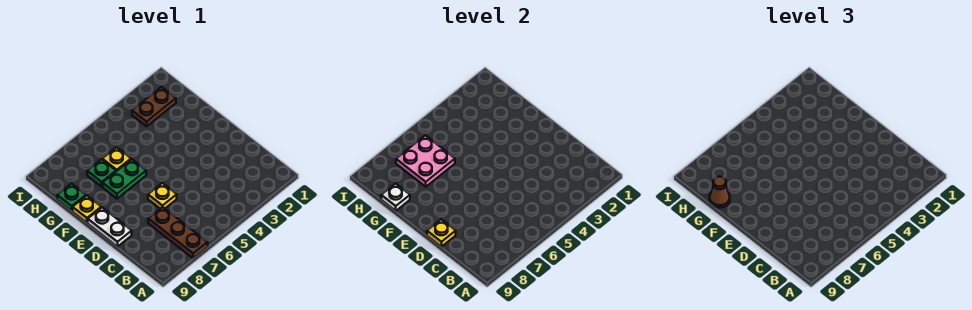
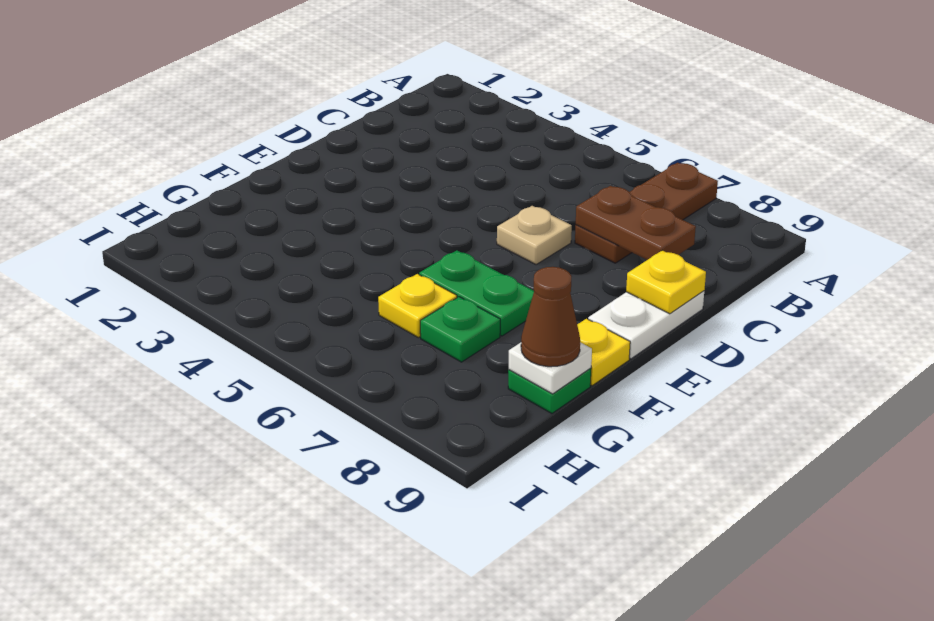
yellow plate D6 level 1 -> tan plate D6 level 1
pink plate G6:H7 level 2 -> none
brown plate H2:H3 level 1 -> brown plate C7:C8 level 2

